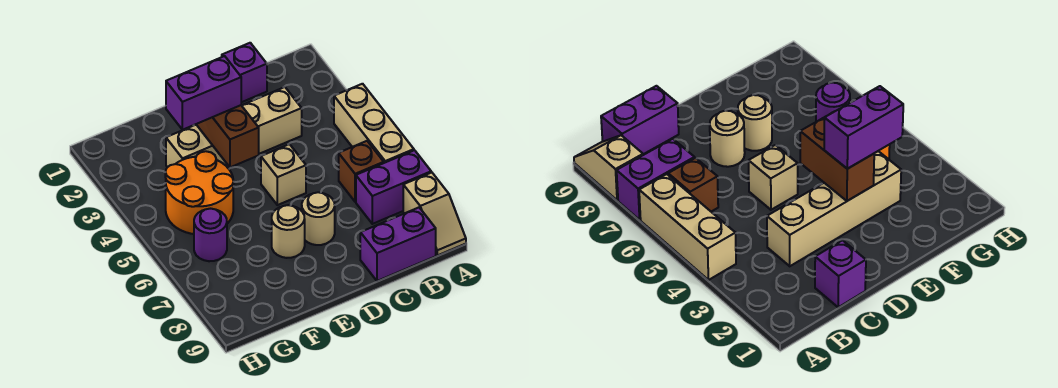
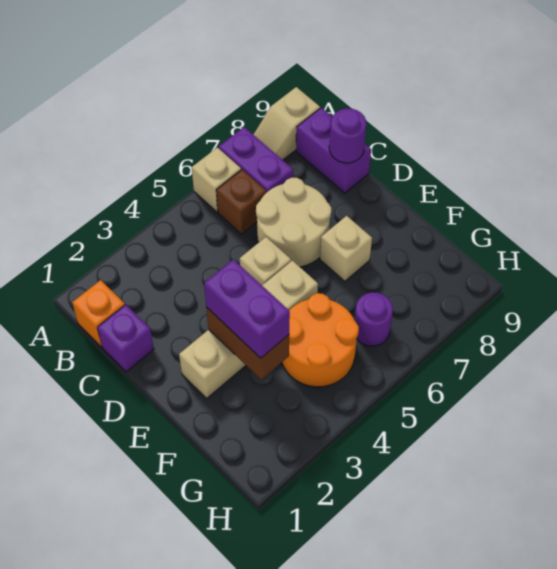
tan brick A4:A6 level 1 -> tan brick A6 level 1
tan slope A8:A9 level 1 top 8 -> tan slope A8:A9 level 1 top 9
none -> orange brick B1 level 1
tan brick C3:F3 level 1 -> tan brick E2:E5 level 1
none -> purple round brick C9 level 2
tan round brick D7 level 1 -> tan round brick C6:D7 level 1
brown brick E3:E4 level 2 -> brown brick E3:F3 level 2
tan round brick E7 level 1 -> tan brick E7 level 1

